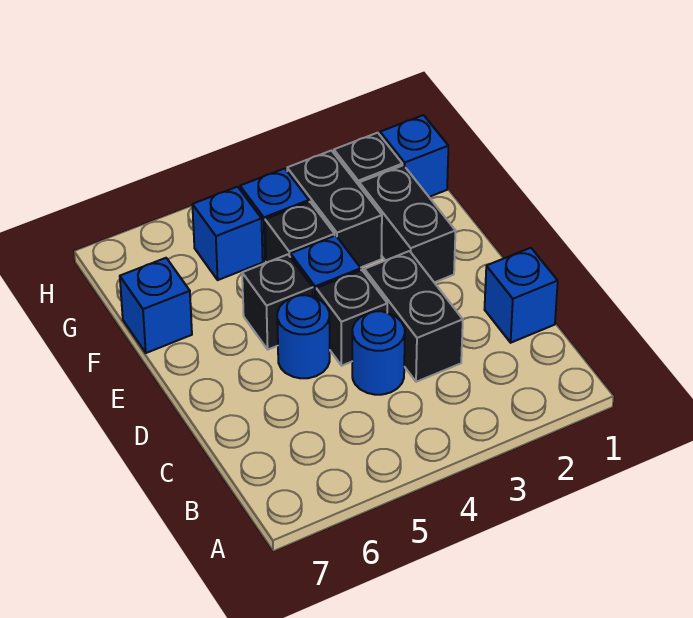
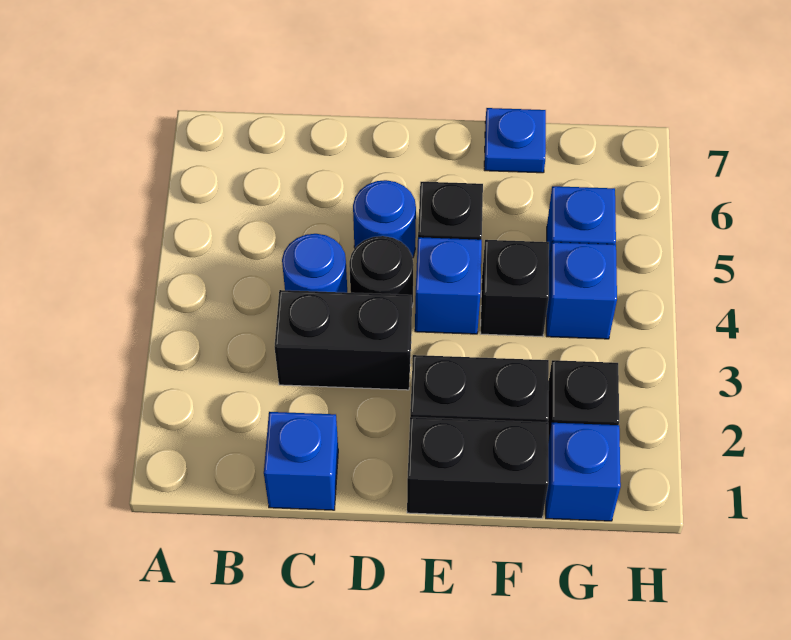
black brick D4 level 1 -> black round brick D4 level 1
black brick F3:G3 level 1 -> black brick E1:F1 level 1
blue brick F7 level 1 -> blue plate F7 level 1

